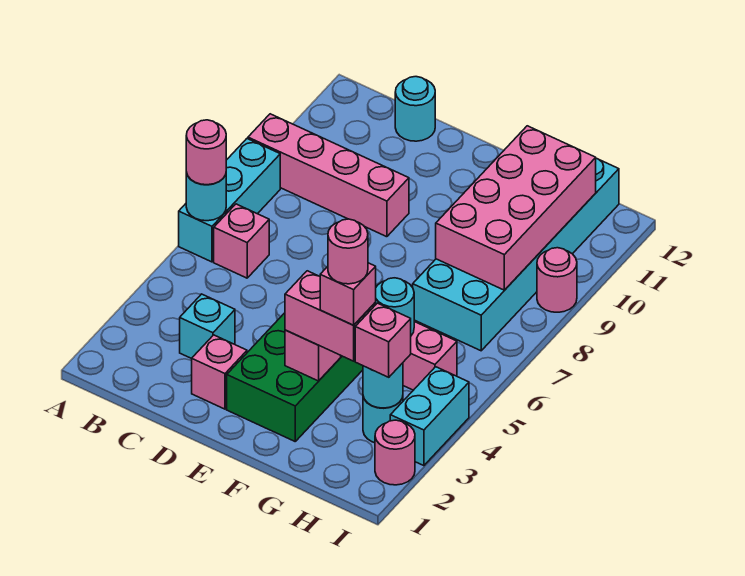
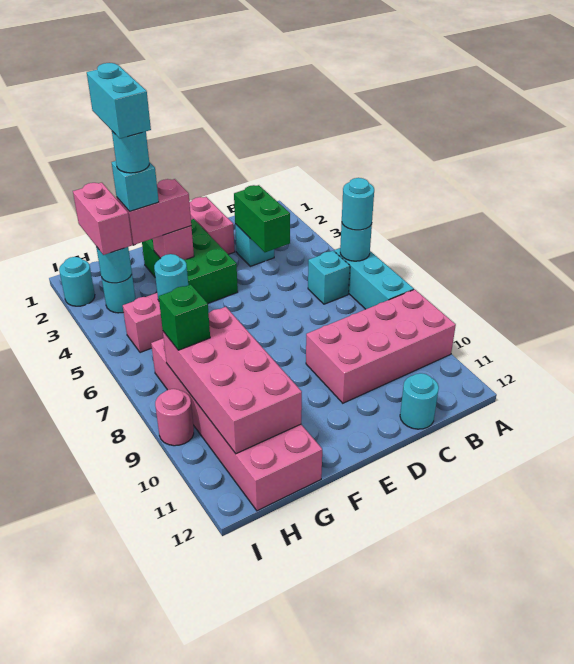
pink round brick A6 level 3 -> cyan round brick A6 level 3
pink brick A9:D9 level 1 -> pink brick A9:D10 level 1
pink brick B6 level 1 -> cyan brick B6 level 1
none -> green brick C3:C4 level 2
pink brick D2 level 1 -> pink brick D1:D2 level 1
pink brick G3 level 4 -> cyan brick G3 level 4
pink round brick G3 level 5 -> cyan round brick G3 level 5
cyan brick G7:H12 level 1 -> pink brick G7:H12 level 1
pink brick H3 level 3 -> pink brick H2:H3 level 3
none -> green brick H8 level 3
pink round brick I2 level 1 -> cyan round brick I2 level 1
cyan brick I3:I4 level 1 -> cyan brick G2:G3 level 6

